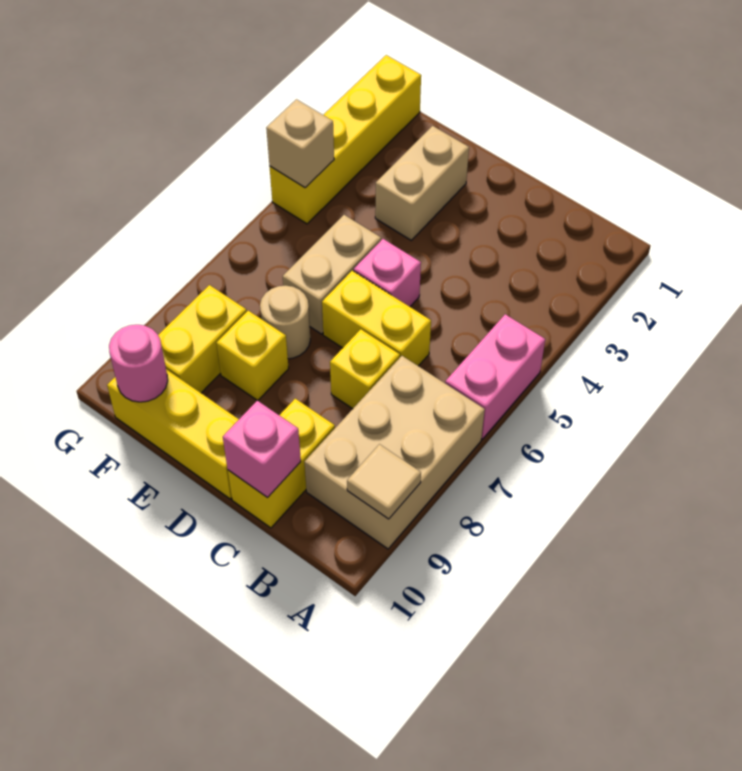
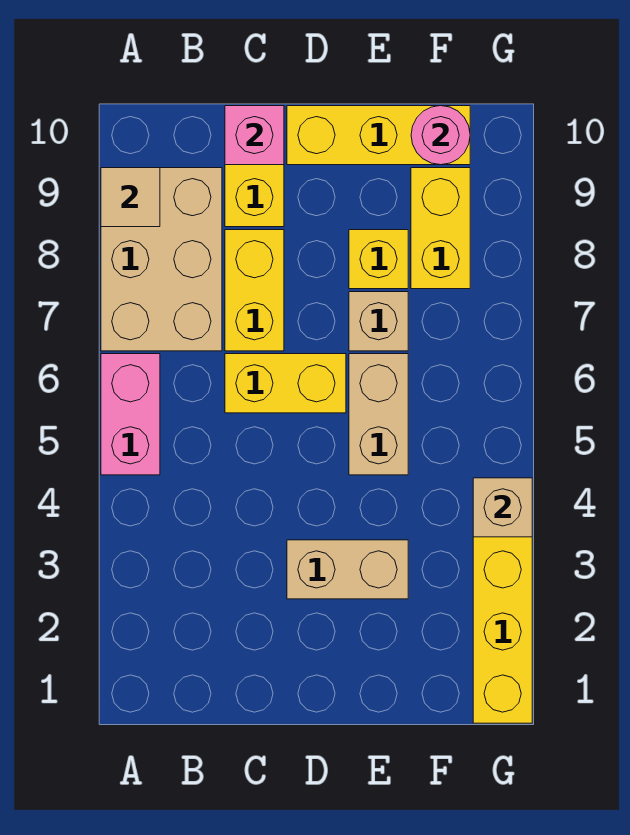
yellow brick C7 level 1 -> yellow brick C7:C8 level 1
pink brick D5 level 1 -> none
tan brick E2:E3 level 1 -> tan brick D3:E3 level 1
tan round brick E7 level 1 -> tan brick E7 level 1

